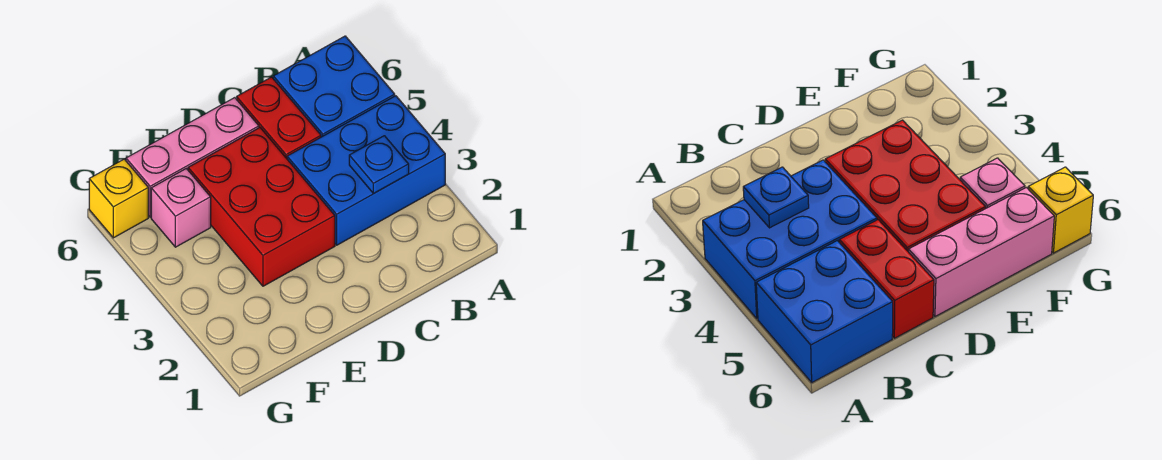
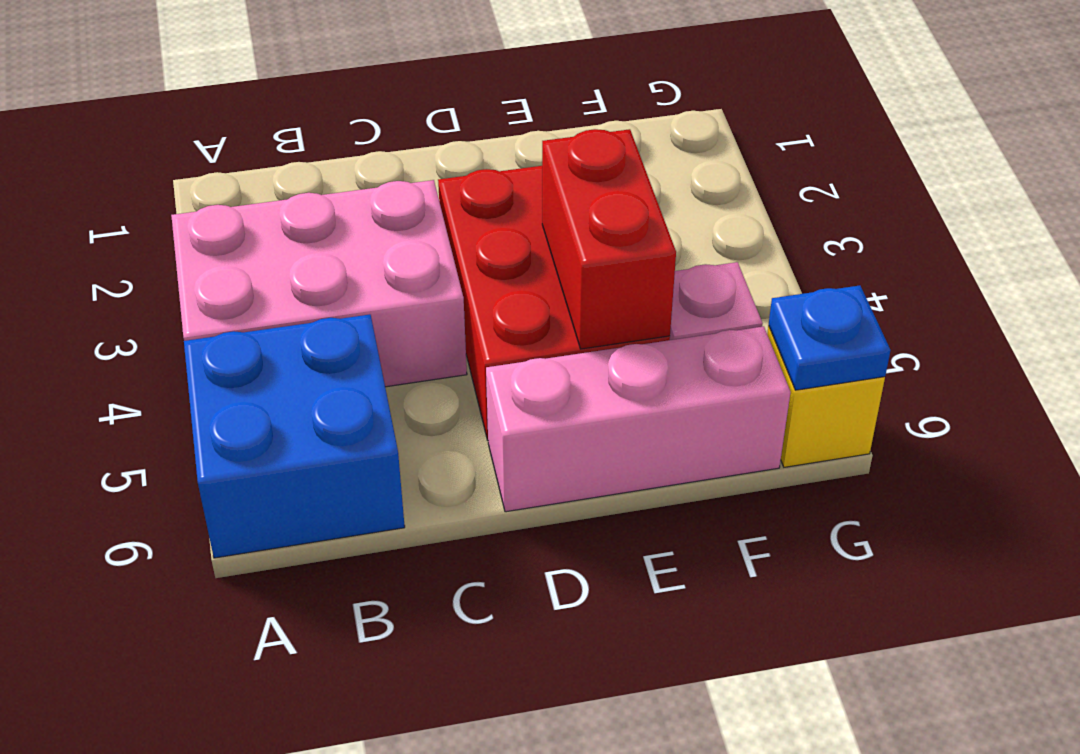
blue brick A3:C4 level 1 -> pink brick A3:C4 level 1
blue plate B3 level 2 -> blue plate G6 level 2
red brick C5:C6 level 1 -> red brick E4:E5 level 2

